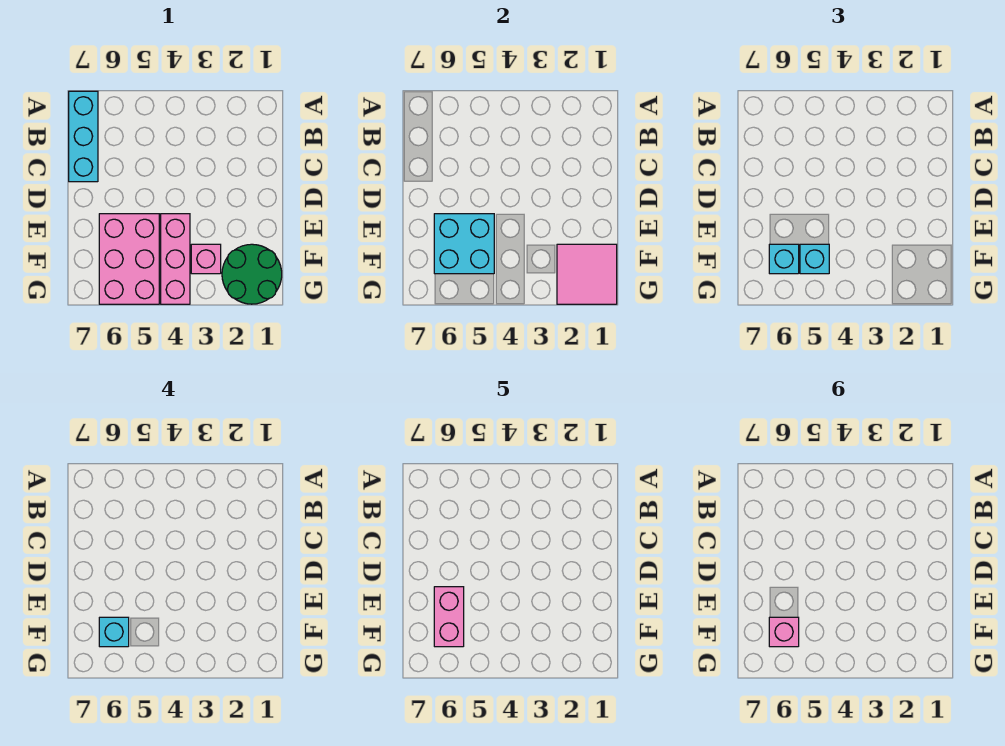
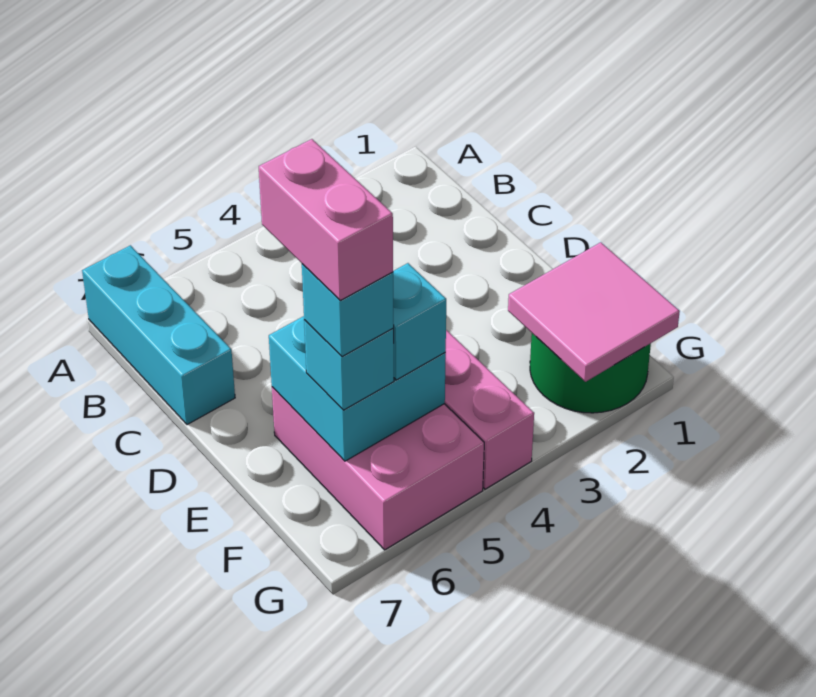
pink brick F3 level 1 -> none
pink brick F6 level 6 -> none

